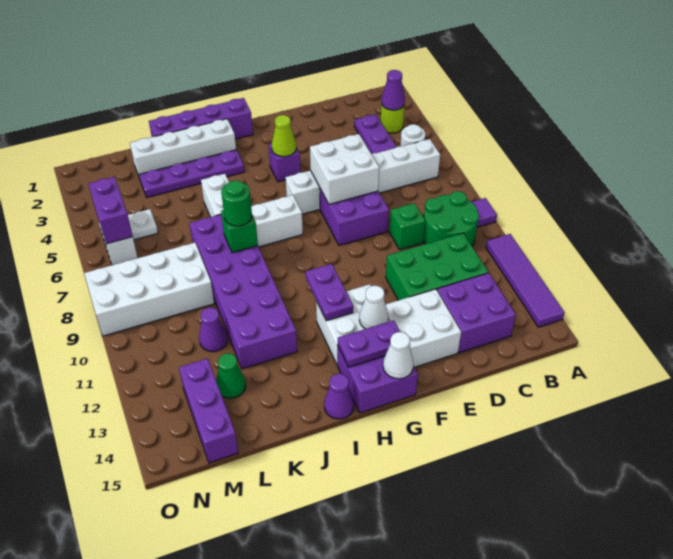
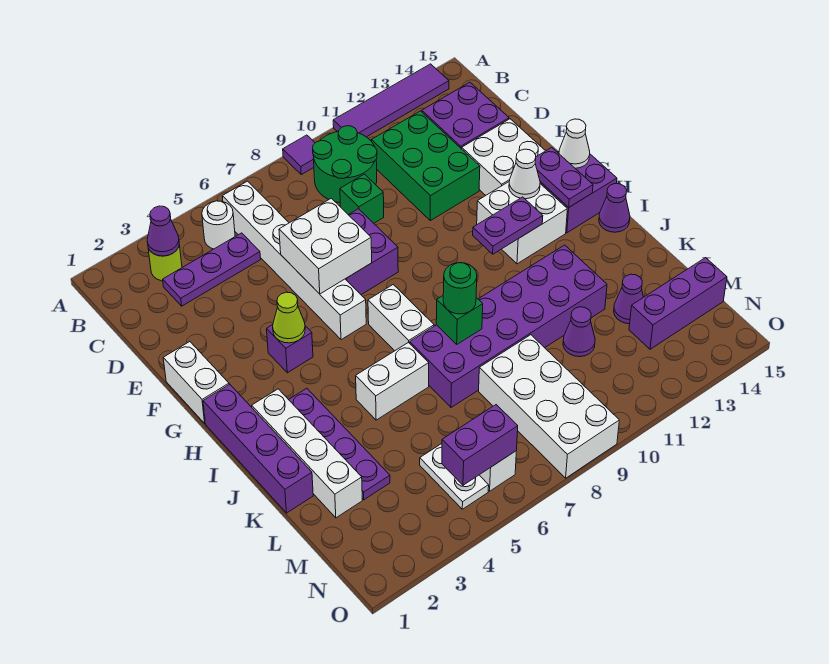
none -> white brick F1:G1 level 1
green cone L13 level 1 -> purple cone L13 level 1

